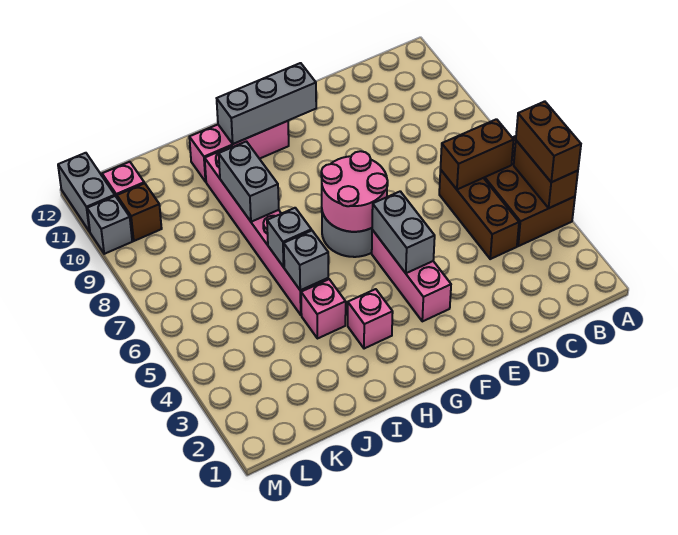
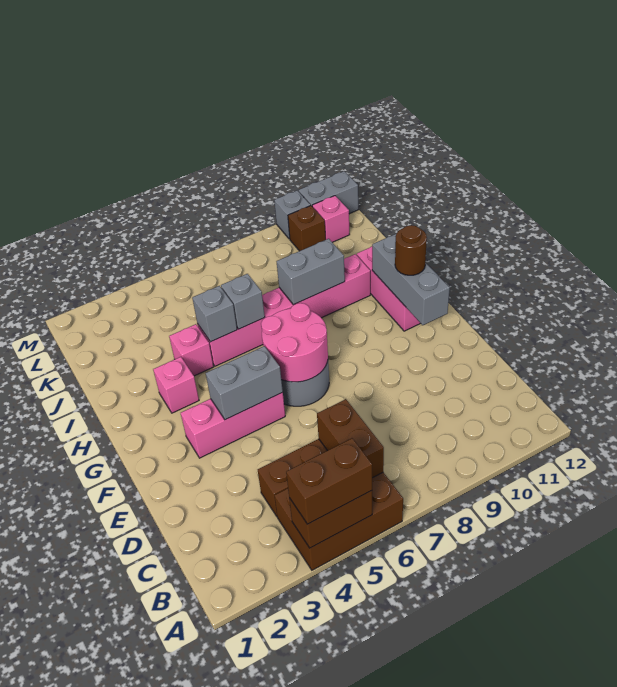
none -> brown round brick G11 level 3

